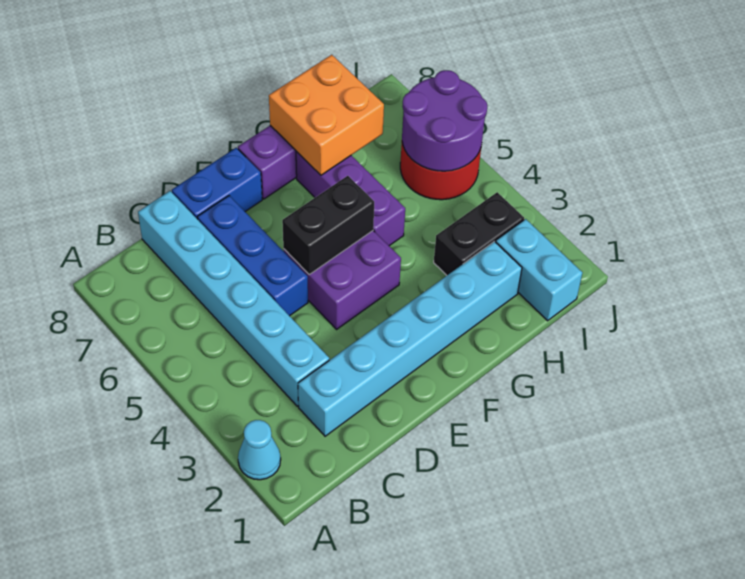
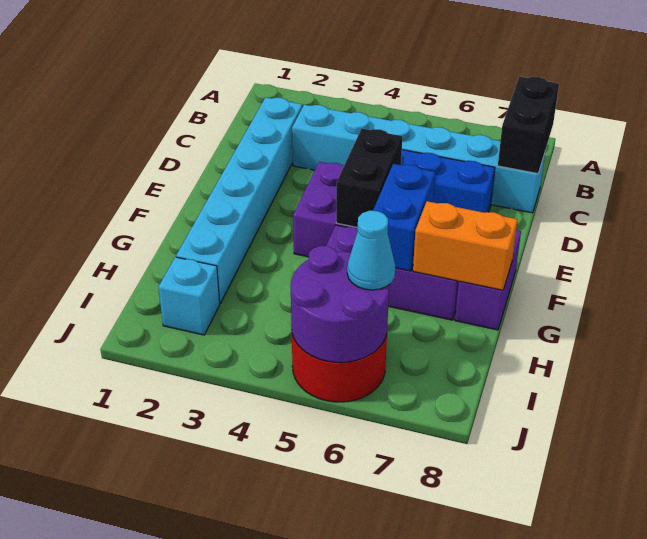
cyan cone A2 level 1 -> cyan cone I6 level 3
blue brick D8:E8 level 1 -> blue brick F6:G6 level 2
orange brick G7:H8 level 2 -> orange brick G7:G8 level 2
black brick H3:I3 level 1 -> black brick B8:C8 level 2
cyan brick I1:I2 level 1 -> cyan brick I2 level 1

